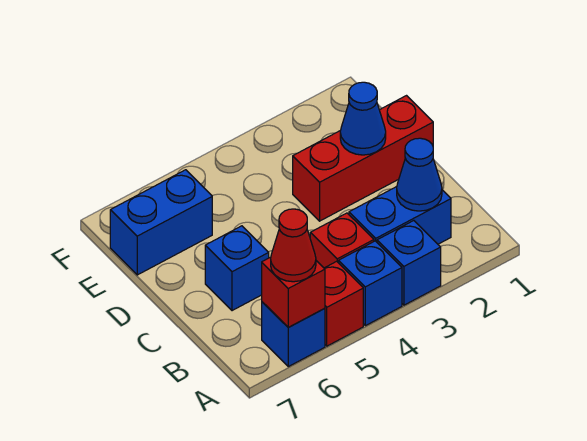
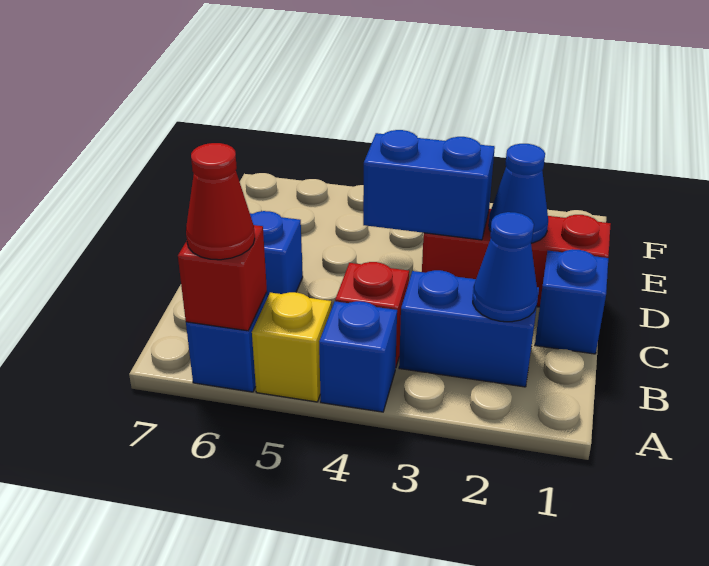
blue brick A3 level 1 -> blue brick C1 level 1
red brick A5 level 1 -> yellow brick A5 level 1
blue brick E6:E7 level 1 -> blue brick D3:D4 level 2

